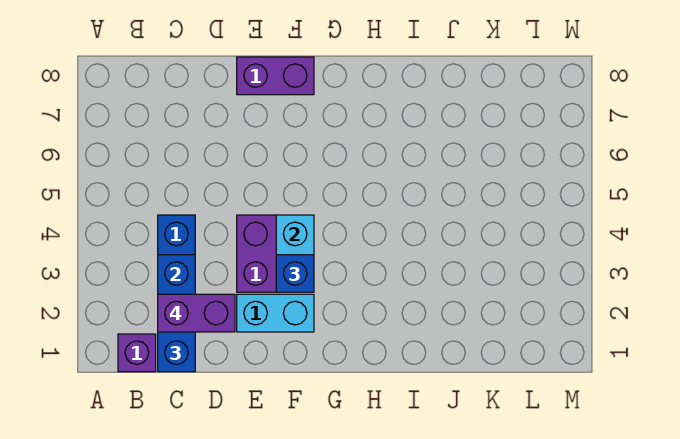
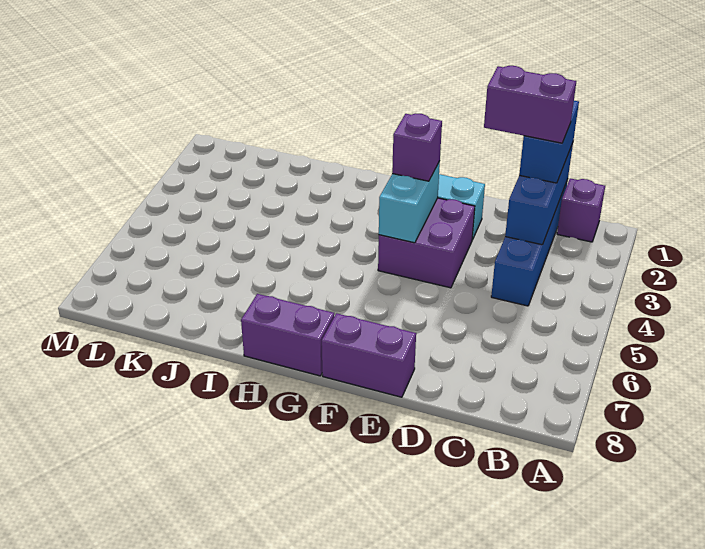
blue brick F3 level 3 -> purple brick F3 level 3
none -> purple brick G8:H8 level 1

